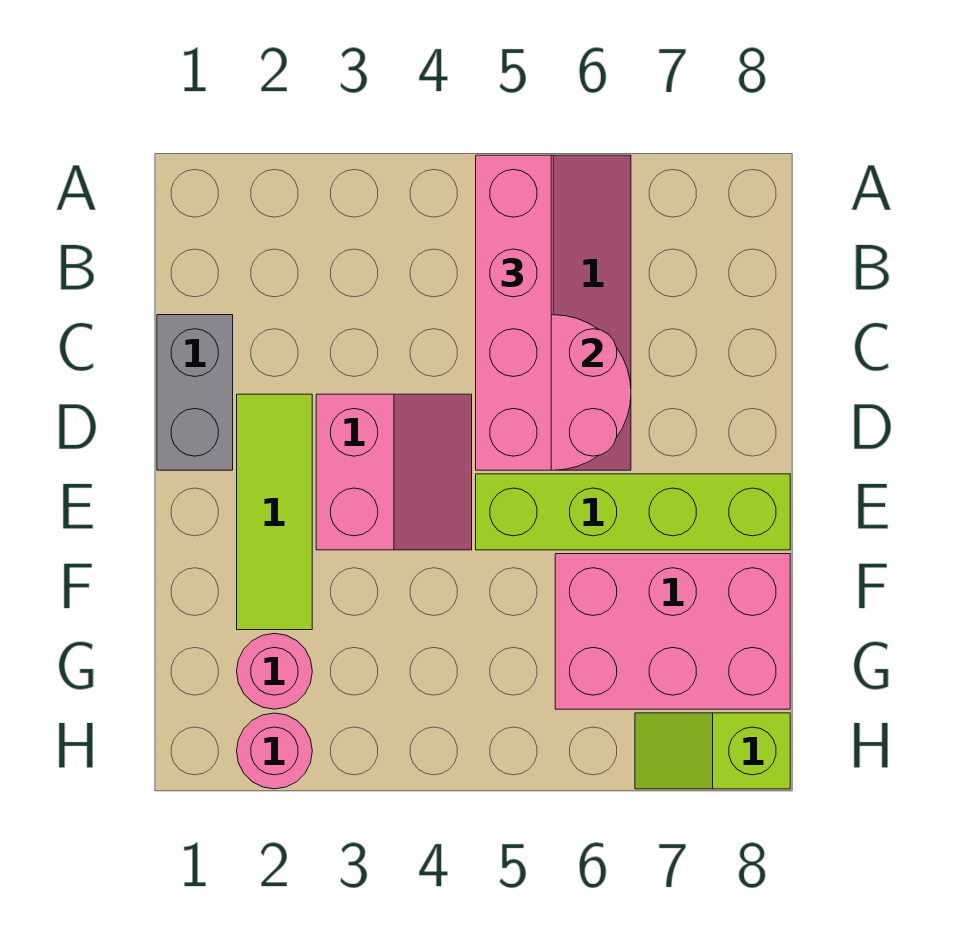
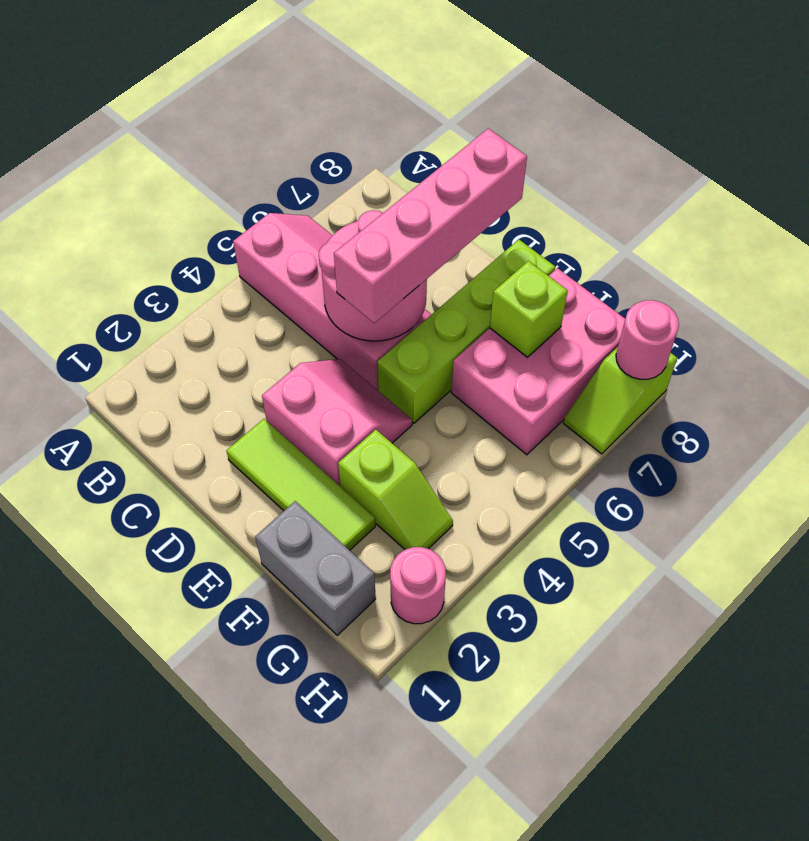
pink brick A5:D5 level 3 -> pink brick D5:D8 level 3
grey brick C1:D1 level 1 -> grey brick F1:G1 level 1
none -> lime slope F3:G3 level 1 top F
none -> lime brick F7 level 2
pink round brick G2 level 1 -> pink round brick H8 level 2

